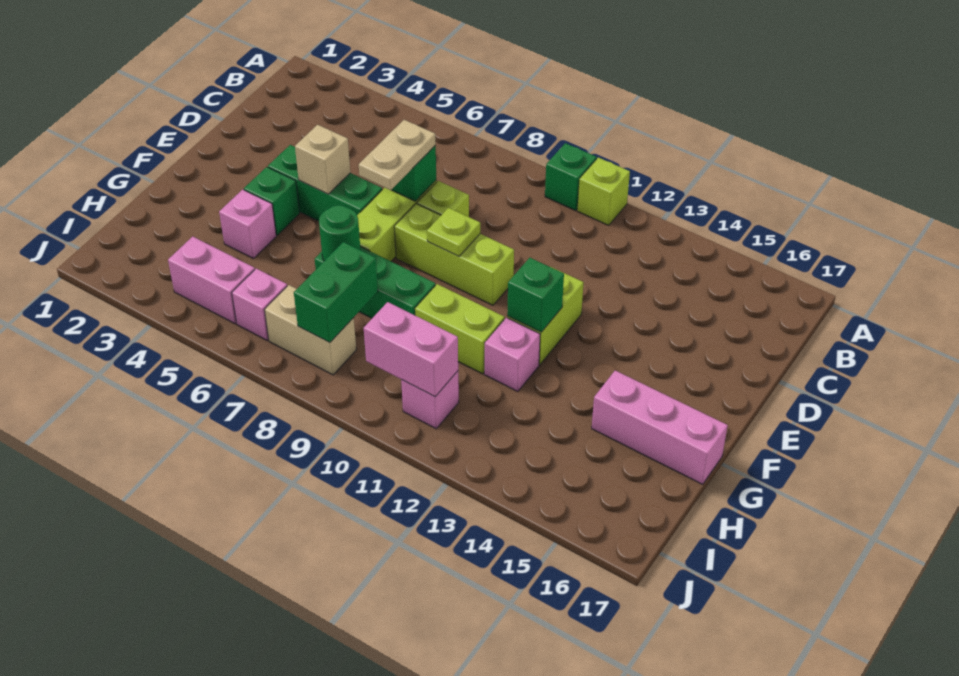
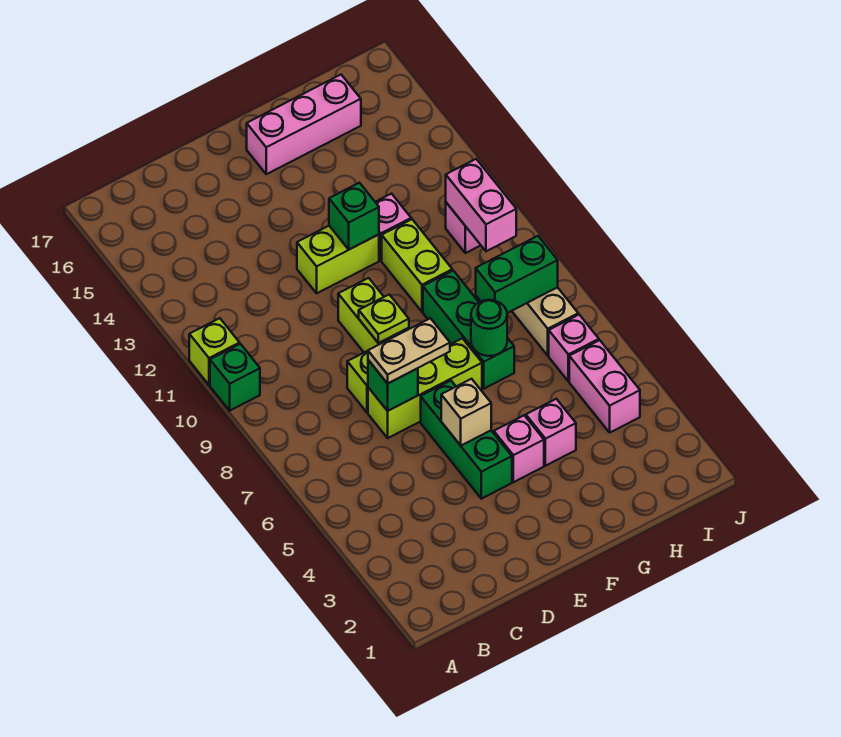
green brick F4 level 1 -> pink brick F4 level 1
pink brick G15:G17 level 1 -> pink brick F16:H16 level 1

